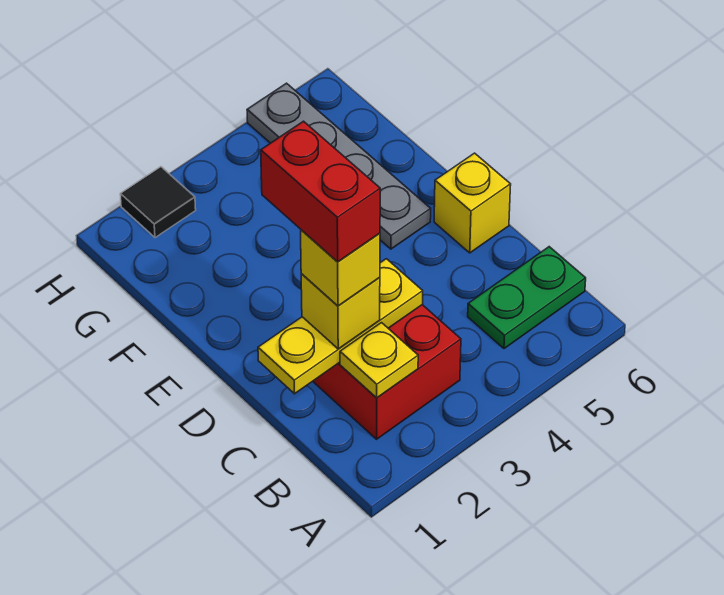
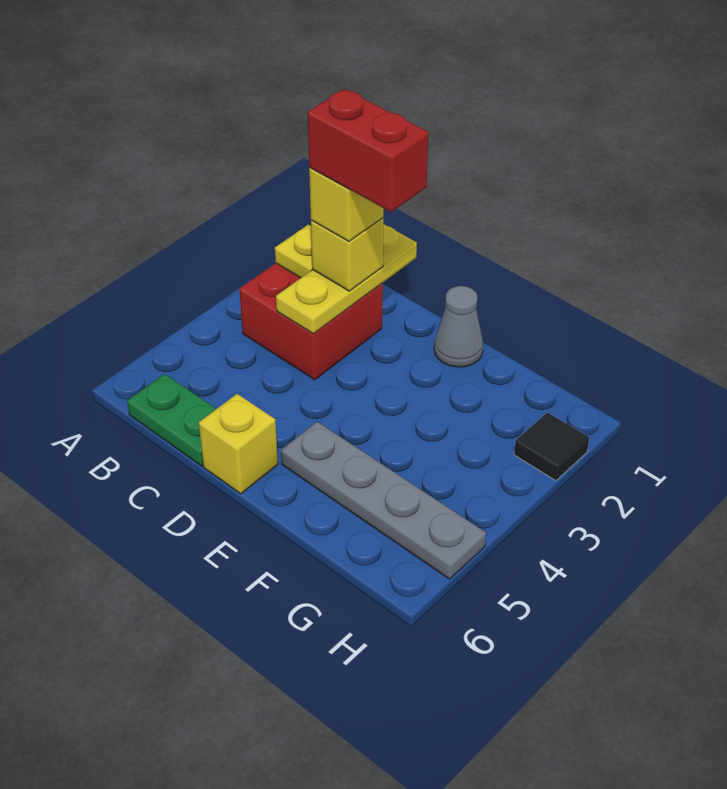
green plate B5:B6 level 1 -> green plate B6:C6 level 1
none -> grey cone E1 level 1

